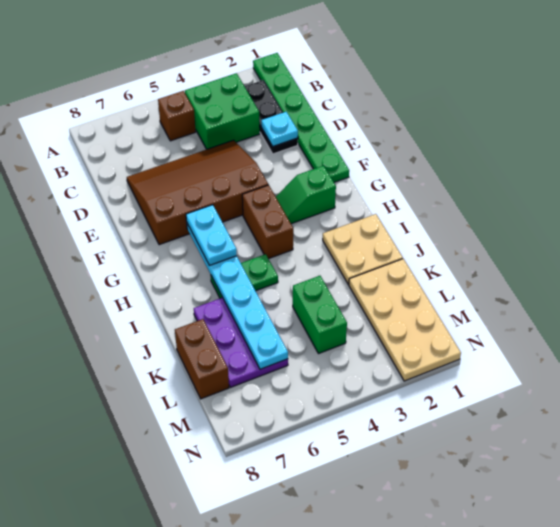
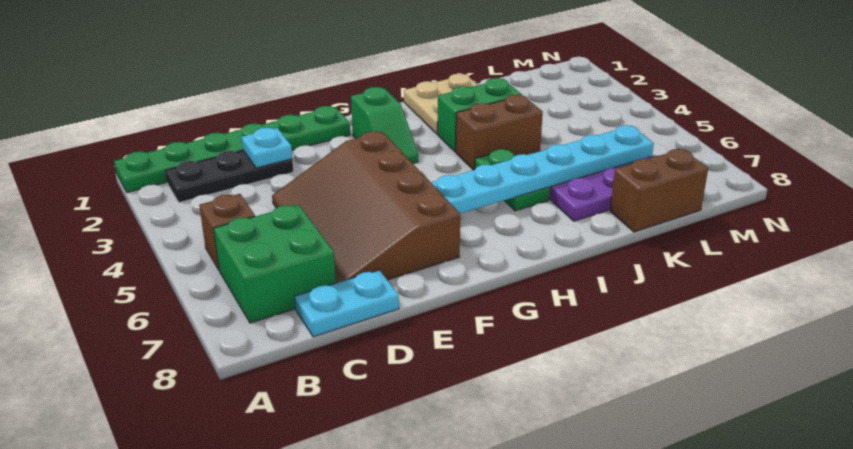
green brick B3:C4 level 1 -> green brick B6:C7 level 1
brown brick G4:H4 level 1 -> brown brick I4:J4 level 1
cyan plate G6:H6 level 3 -> cyan plate C8:D8 level 1
tan plate K1:N2 level 1 -> none
green brick K4:L4 level 1 -> green brick I3:J3 level 1

